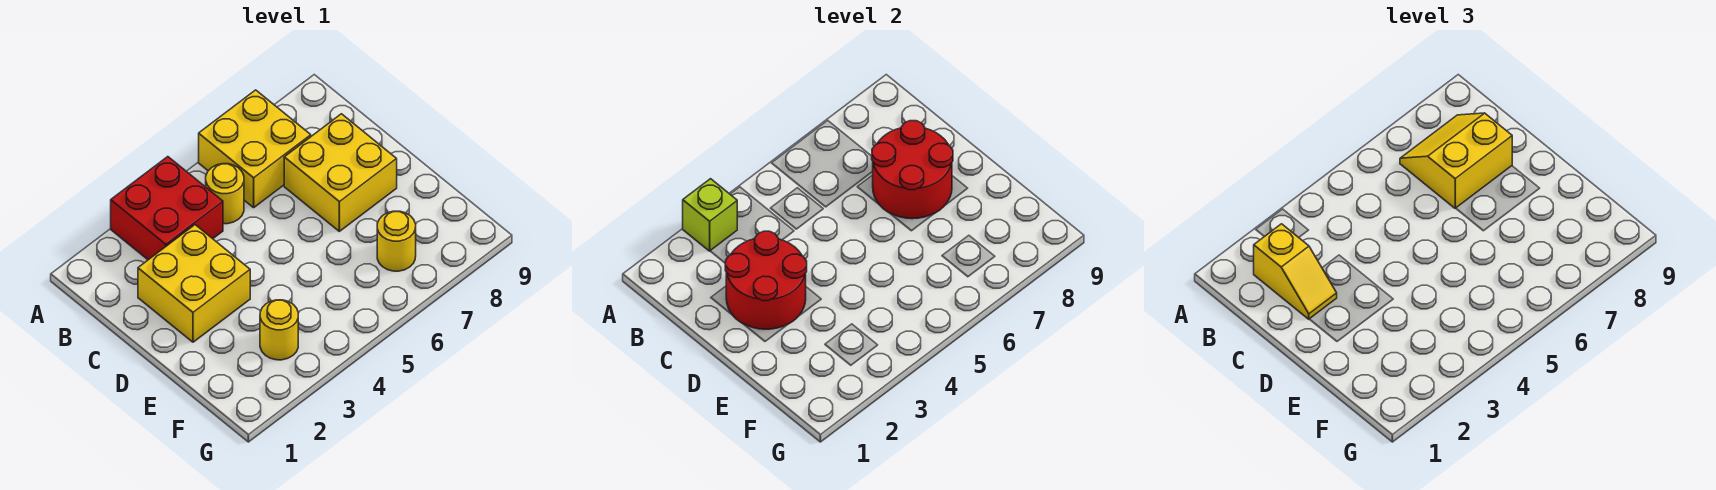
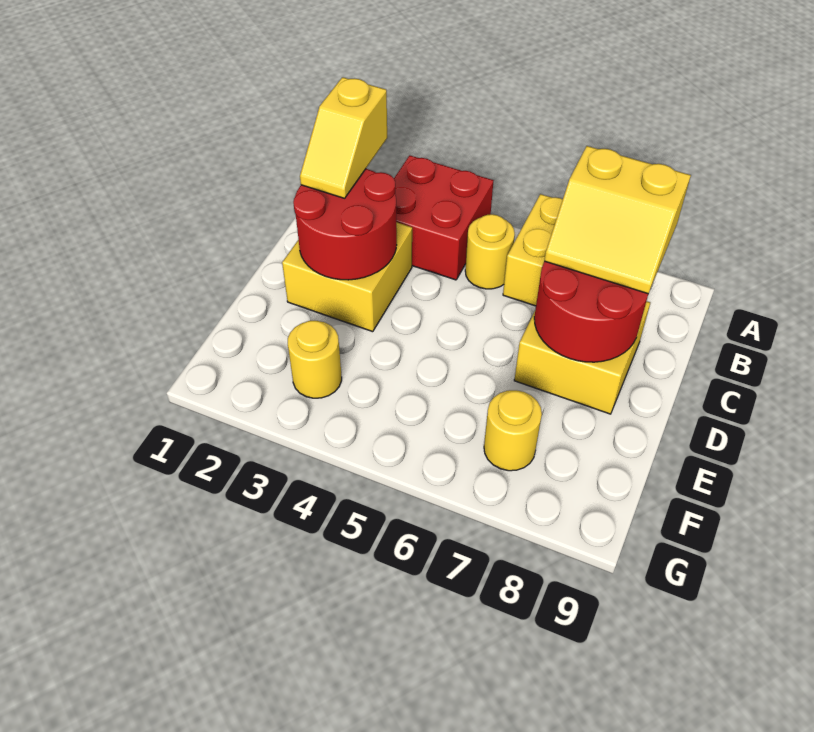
lime brick A3 level 2 -> none
yellow slope B7:C8 level 3 top C -> yellow slope B7:C8 level 3 top B

